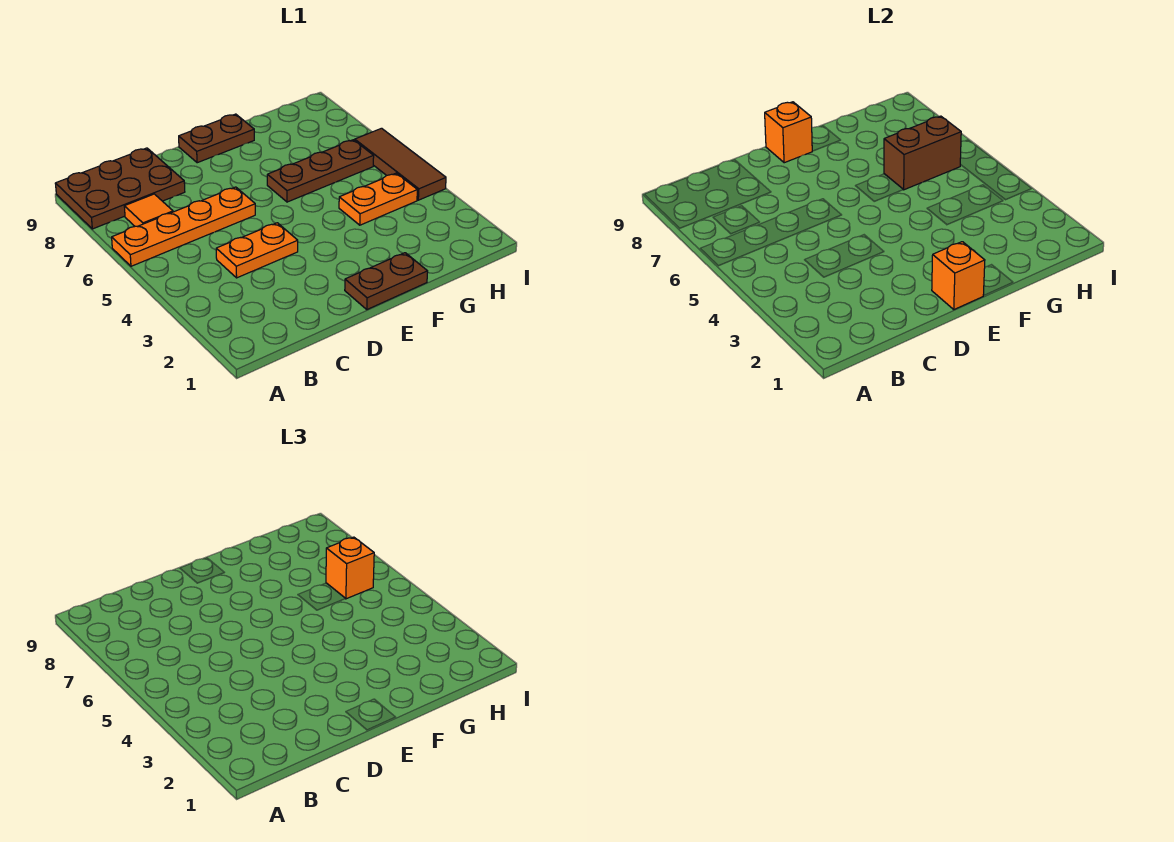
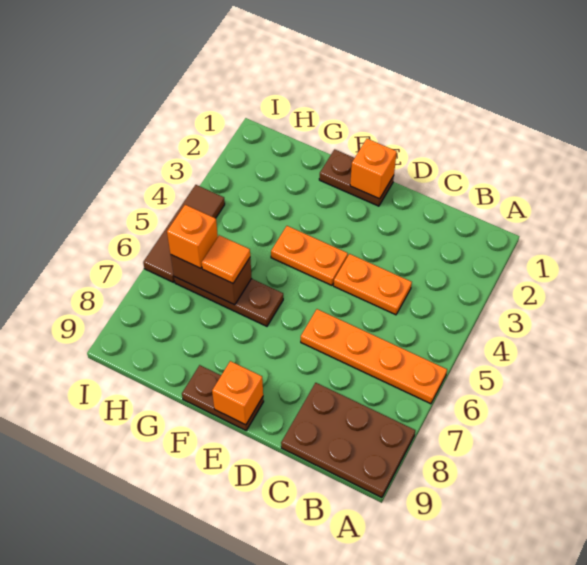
orange tile B7 level 1 -> orange tile G6 level 3
orange plate G4:H4 level 1 -> orange plate E4:F4 level 1

